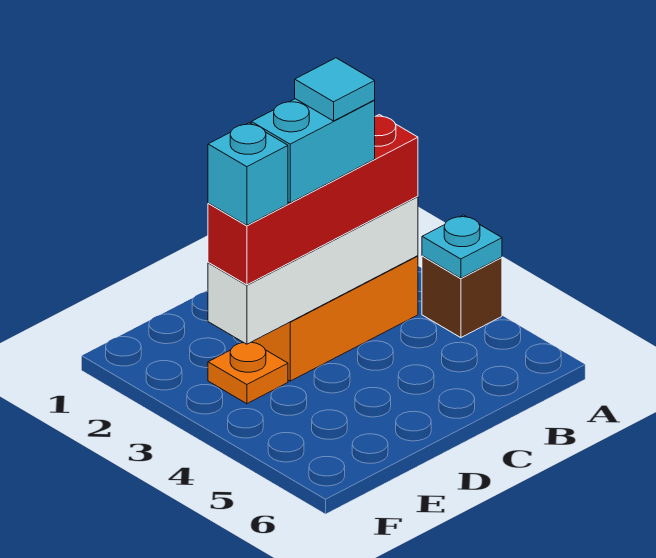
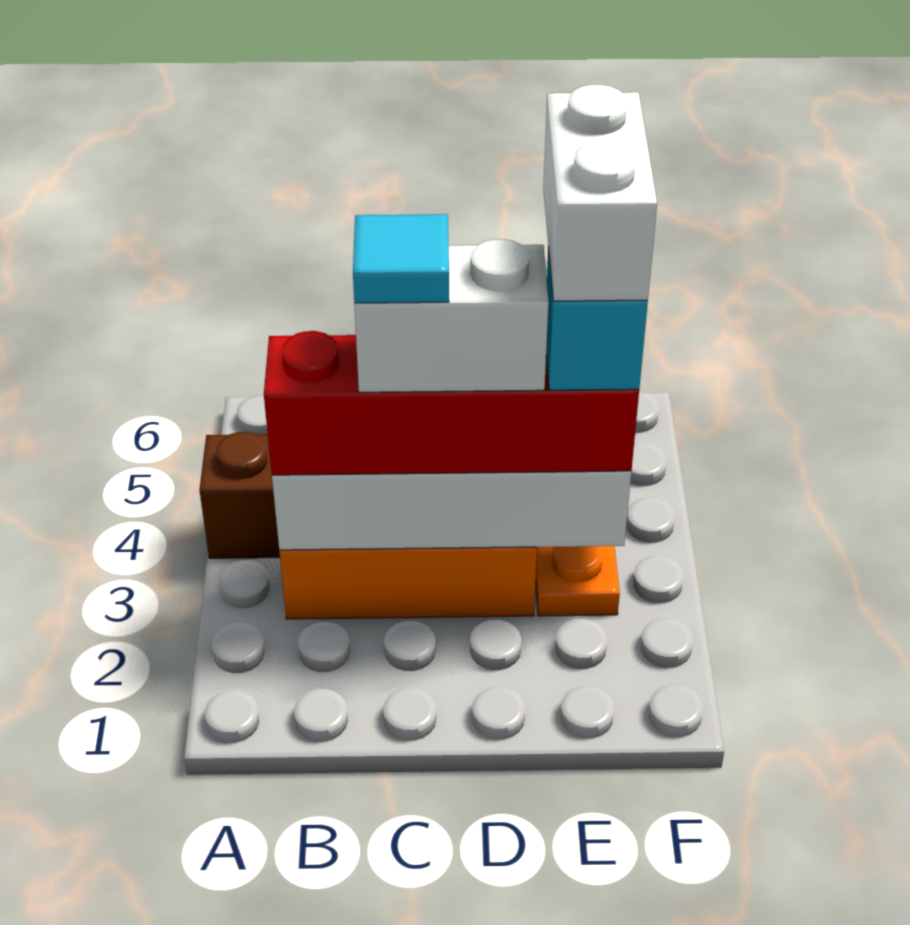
cyan plate A4 level 2 -> none
cyan brick C3:D3 level 4 -> white brick C3:D3 level 4
none -> white brick E3:E4 level 5

